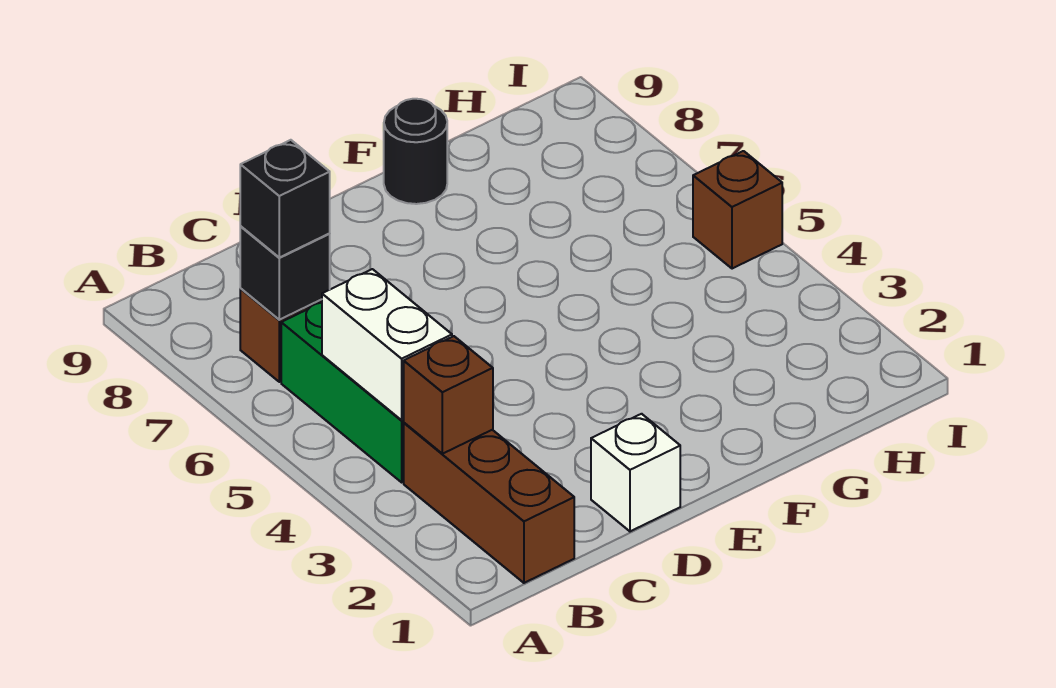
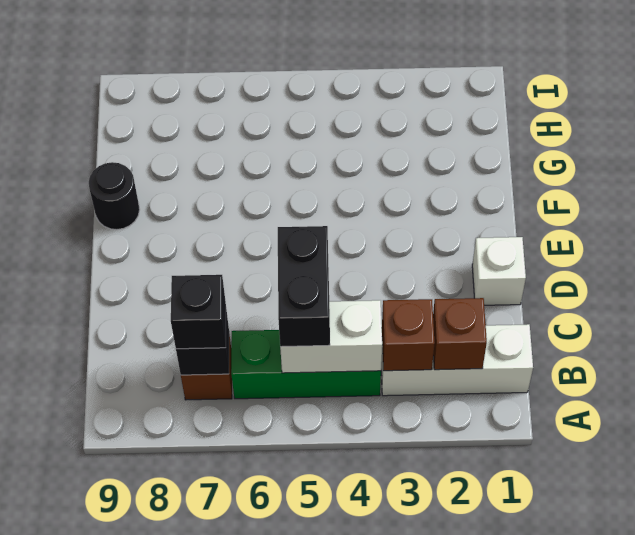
brown brick B1:B3 level 1 -> white brick B1:B3 level 1
none -> black brick B5:C5 level 3
brown brick I5 level 1 -> brown brick B2 level 2

